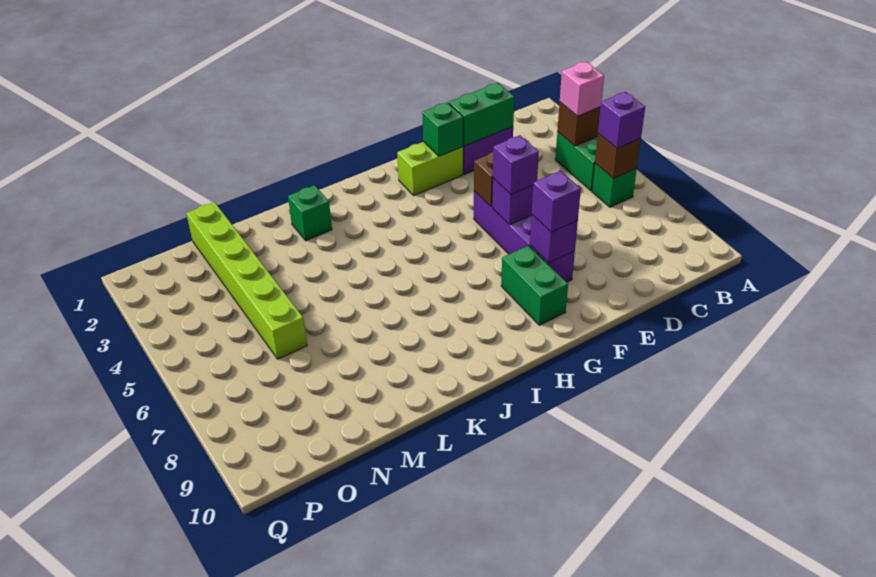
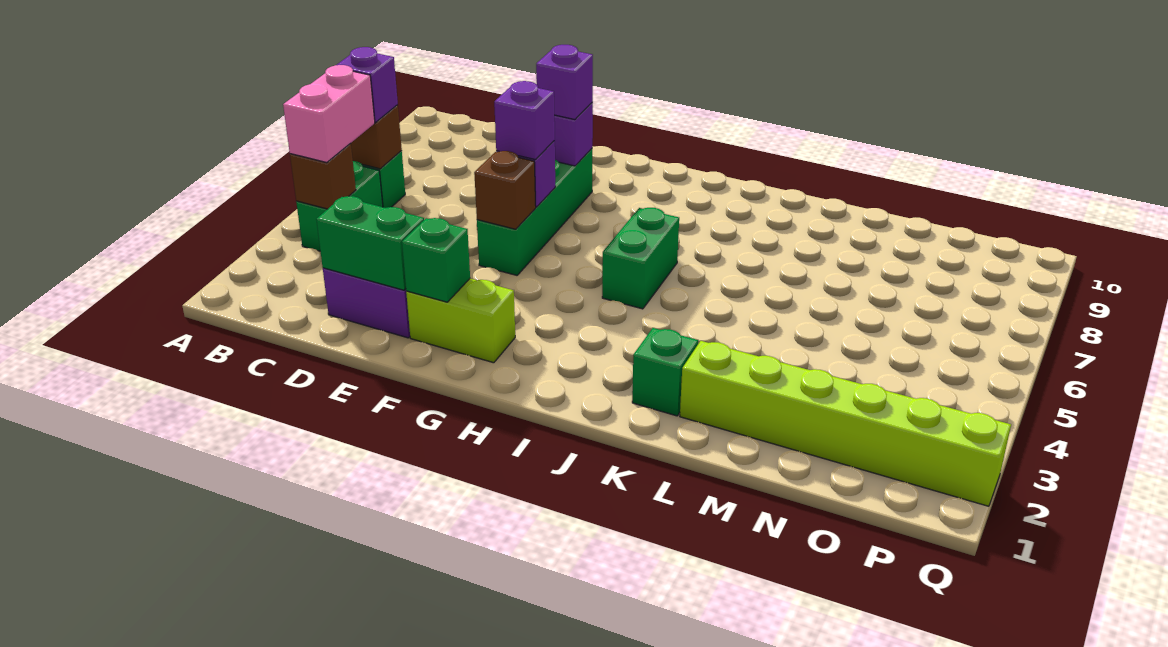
pink brick B4 level 3 -> pink brick B4:B5 level 3
purple brick F5:F8 level 1 -> green brick F5:F8 level 1
green brick G8:G9 level 1 -> green brick I5:I6 level 1
lime brick N1:N6 level 1 -> lime brick L2:Q2 level 1

